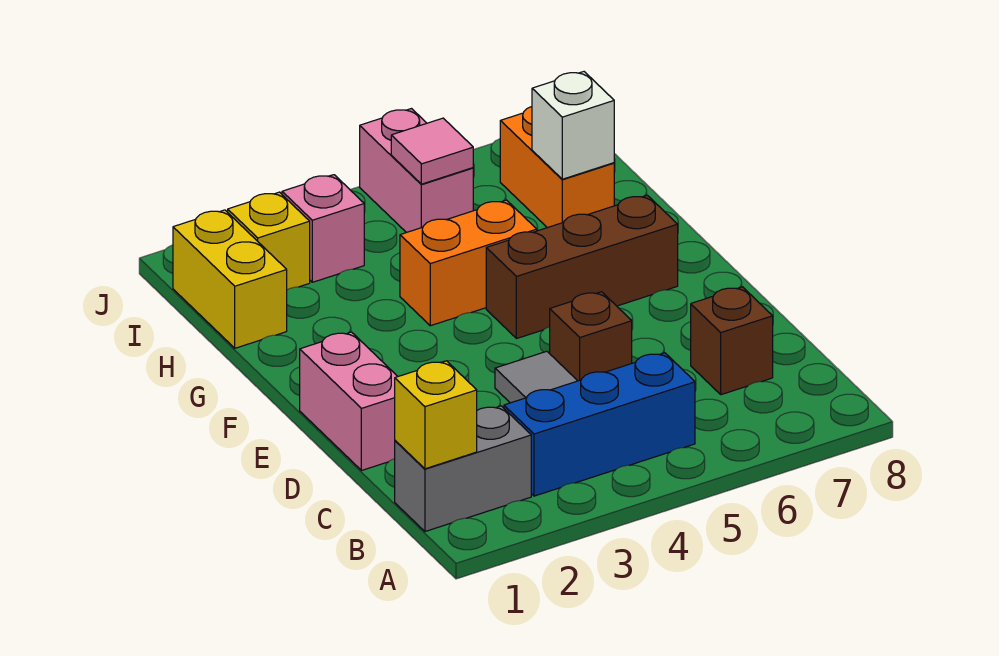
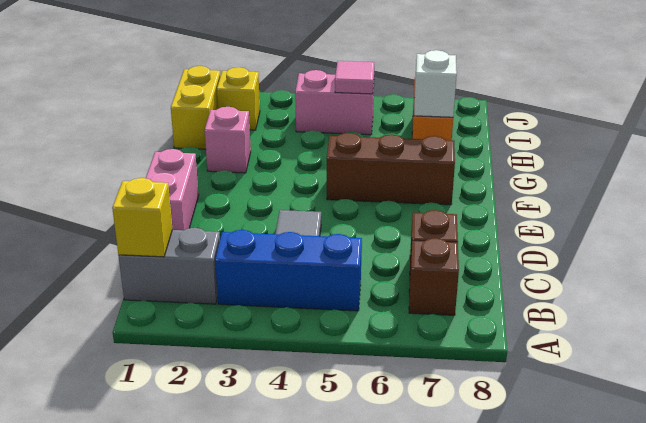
brown brick D5 level 1 -> brown brick B7 level 1
orange brick G4:G5 level 1 -> none
pink brick I3 level 1 -> pink brick G2 level 1
pink brick I5:J5 level 1 -> pink brick I4:I5 level 1

